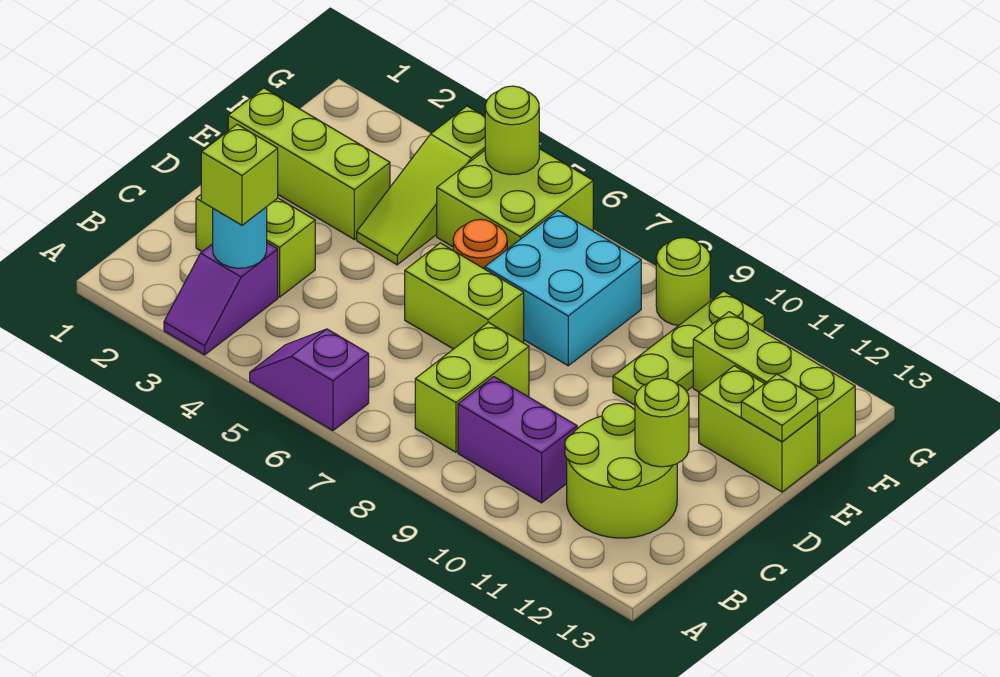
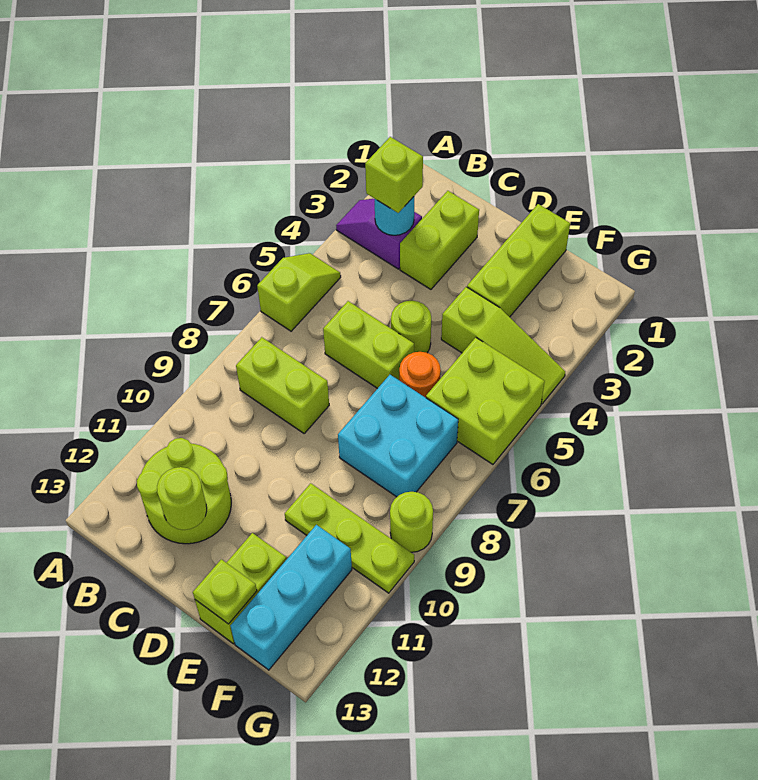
purple slope A5:A6 level 1 top 6 -> lime slope A5:A6 level 1 top 6
purple brick B9:B10 level 1 -> none
lime brick D6:D7 level 1 -> lime brick C6:D6 level 1
lime slope E4:G4 level 1 top G -> lime slope E4:G4 level 1 top E
lime brick F11:F13 level 1 -> cyan brick F11:F13 level 1
lime round brick G5 level 2 -> lime round brick D5 level 1

